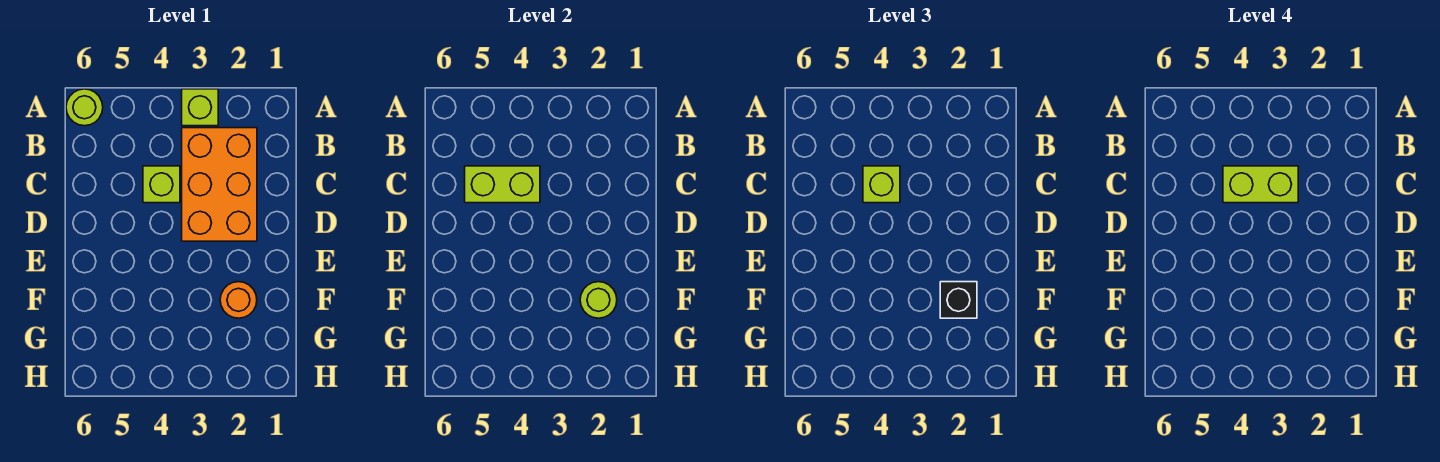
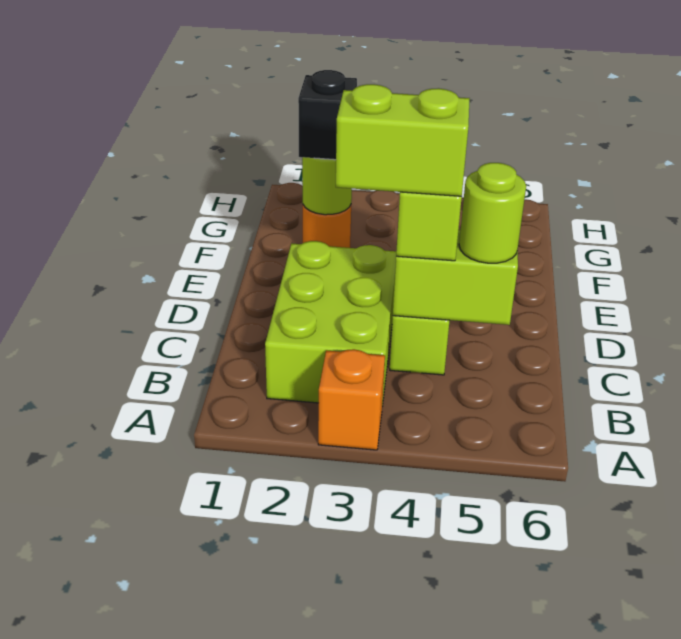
lime brick A3 level 1 -> orange brick A3 level 1
lime round brick A6 level 1 -> lime round brick C5 level 3
orange brick B2:D3 level 1 -> lime brick B2:D3 level 1

